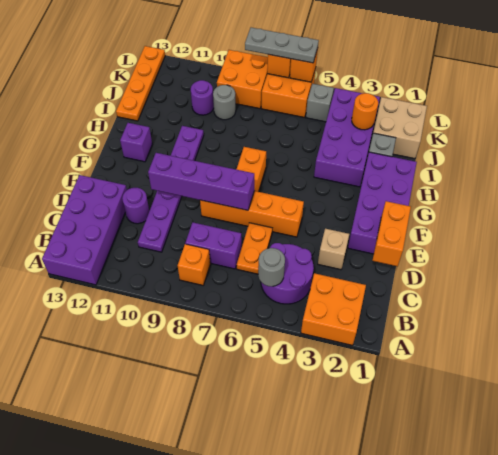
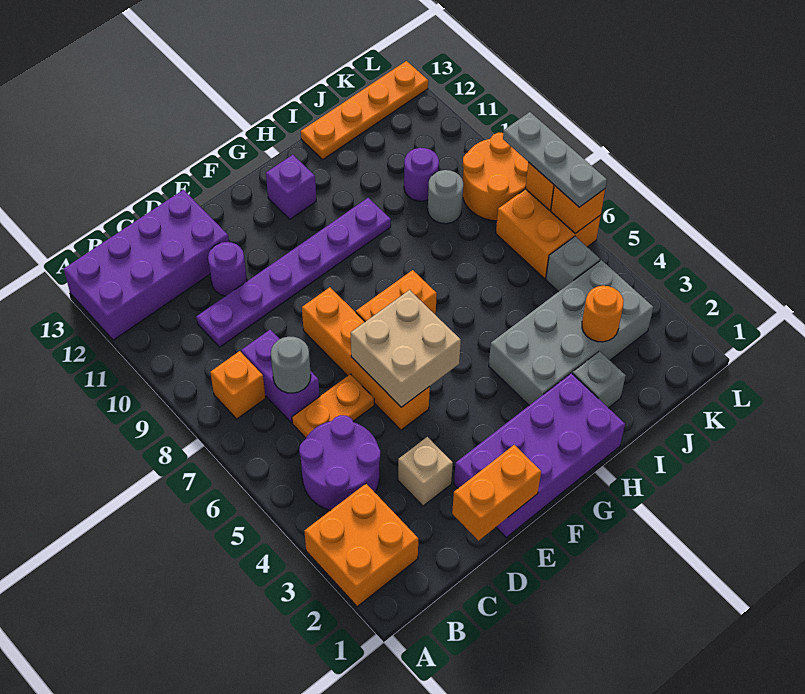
grey round brick B5 level 2 -> grey round brick C7 level 2
purple brick E7:E10 level 2 -> none
purple brick H3:K4 level 1 -> grey brick H3:K4 level 1
tan brick J1:K2 level 1 -> tan brick E5:F6 level 2
orange brick K8:L9 level 1 -> orange round brick K8:L9 level 1

